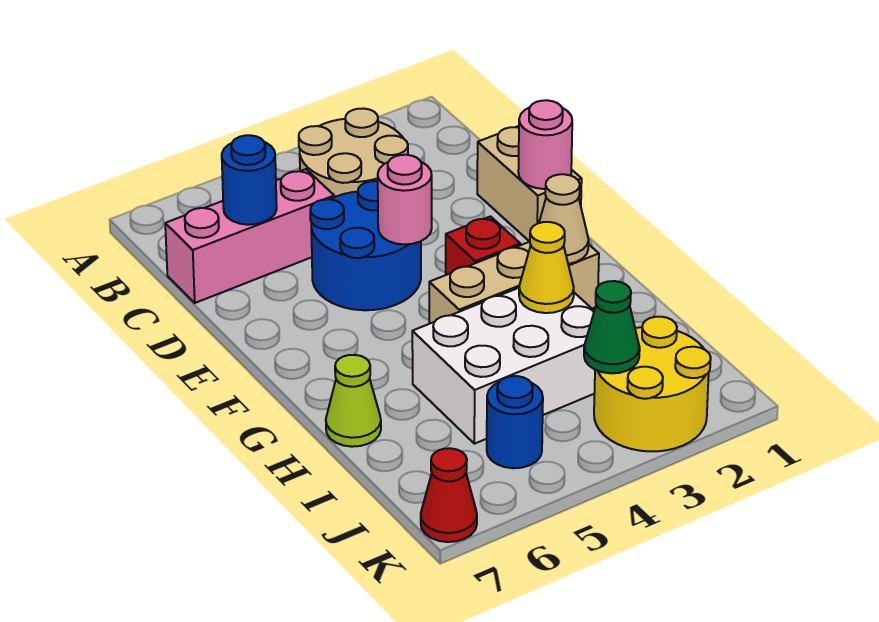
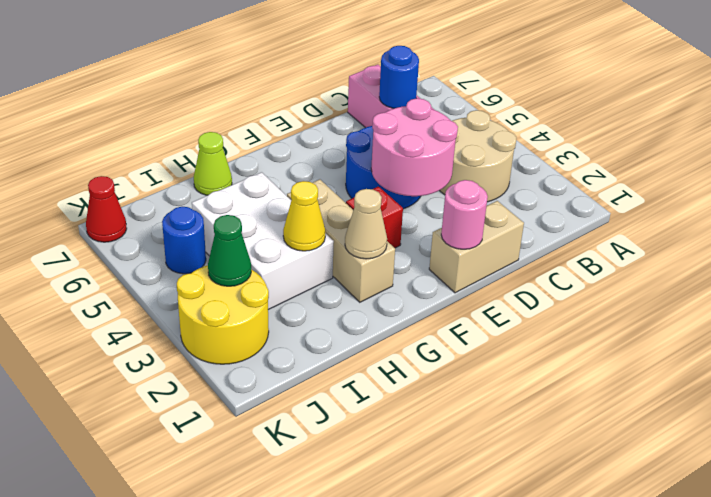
pink round brick E4 level 2 -> pink round brick D3:E4 level 2

